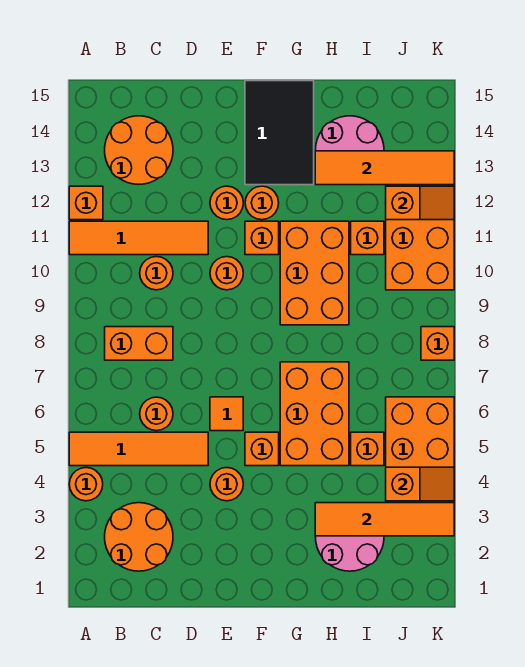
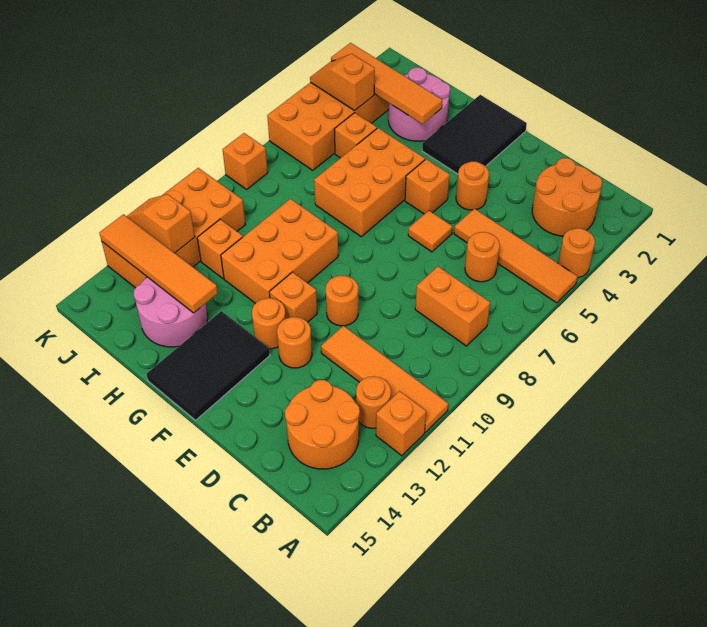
orange round brick C10 level 1 -> orange round brick B12 level 1
none -> black tile F1:G3 level 1

